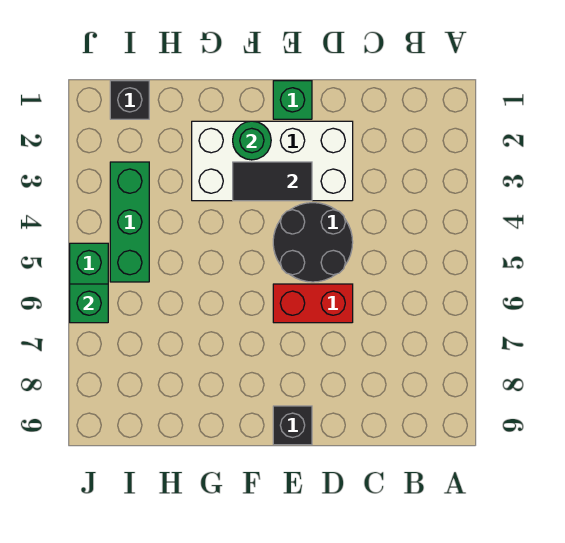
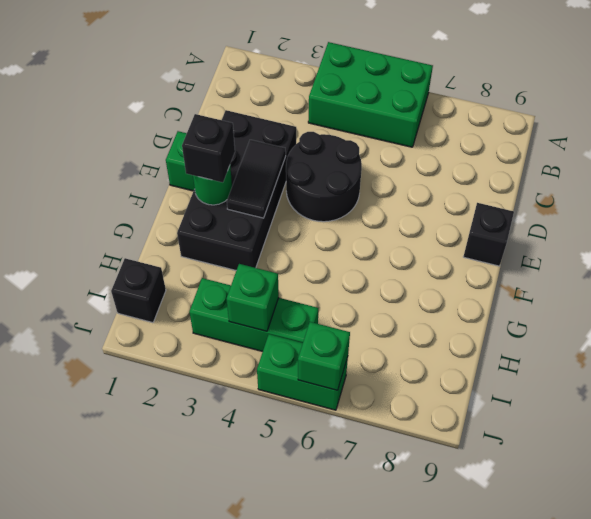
none -> green brick A4:B6 level 1
white brick D2:G3 level 1 -> black brick D2:G3 level 1
red brick D6:E6 level 1 -> none
none -> black brick F2 level 3
none -> green brick I4 level 2

